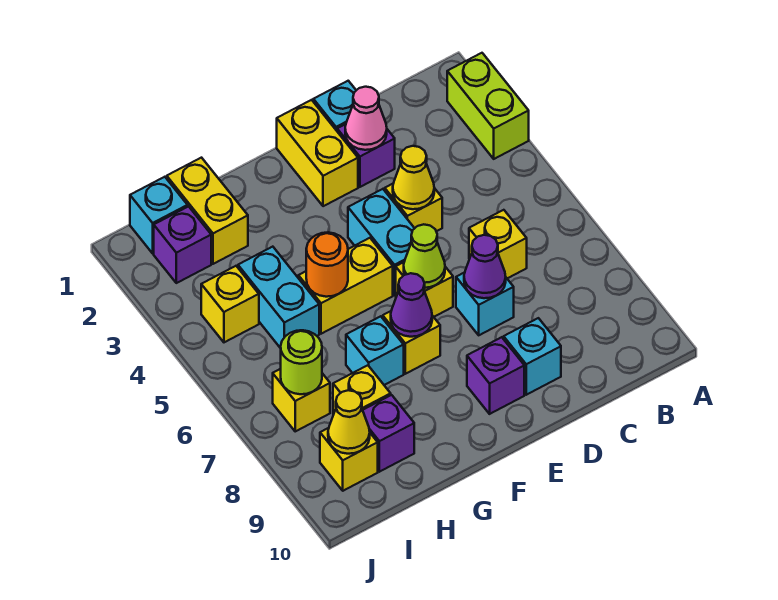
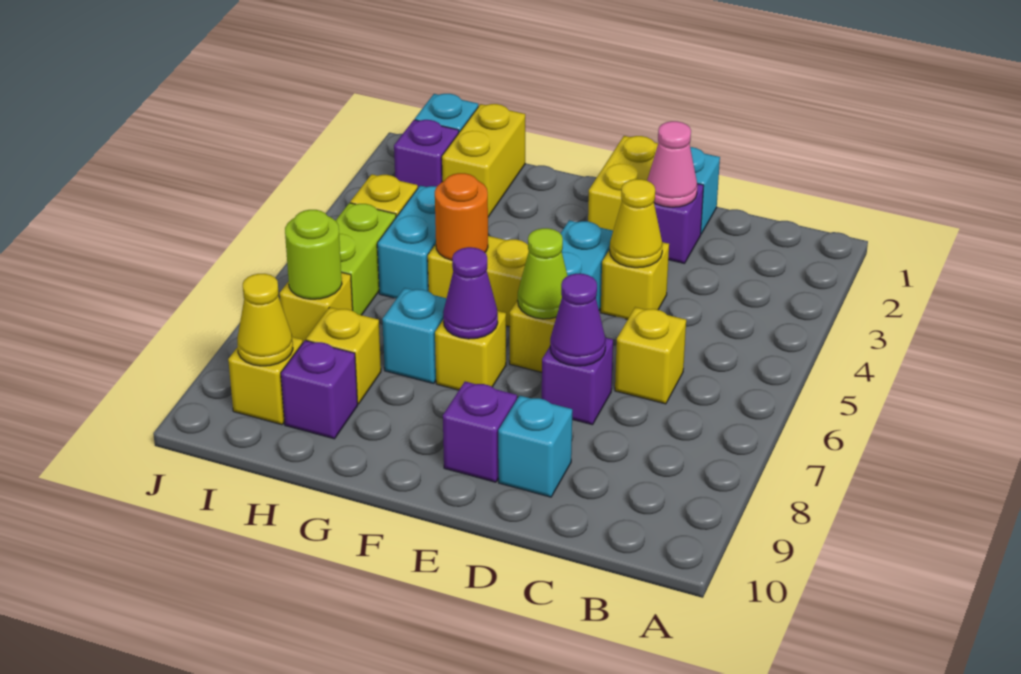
lime brick A2:A3 level 1 -> lime brick I5:I6 level 1
cyan brick D7 level 1 -> purple brick D7 level 1

